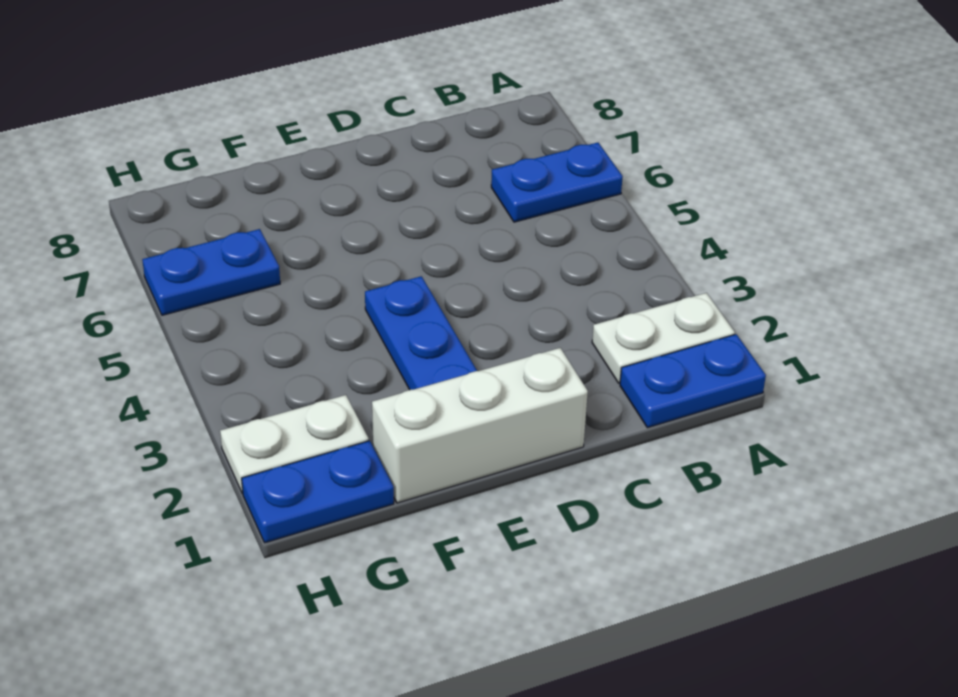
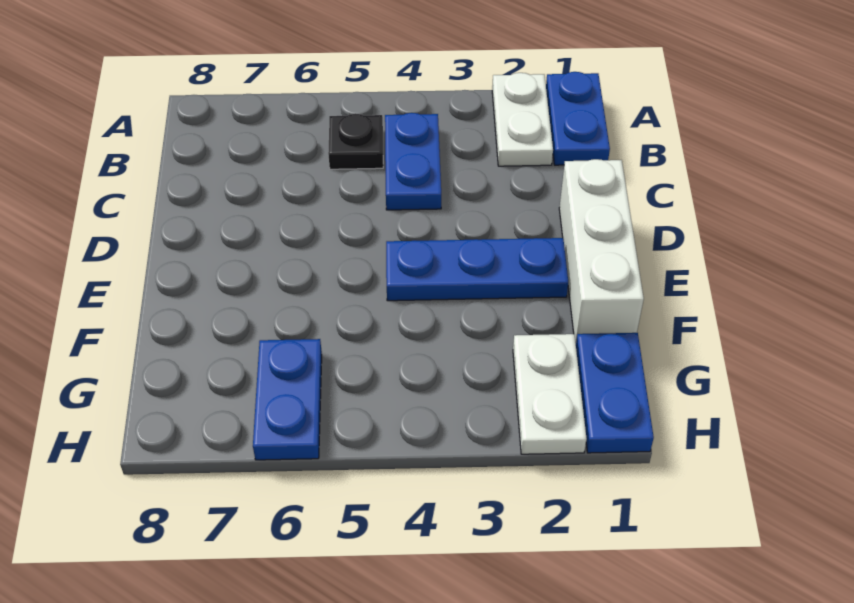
blue plate A6:B6 level 1 -> blue plate B4:C4 level 1
none -> black plate B5 level 1

